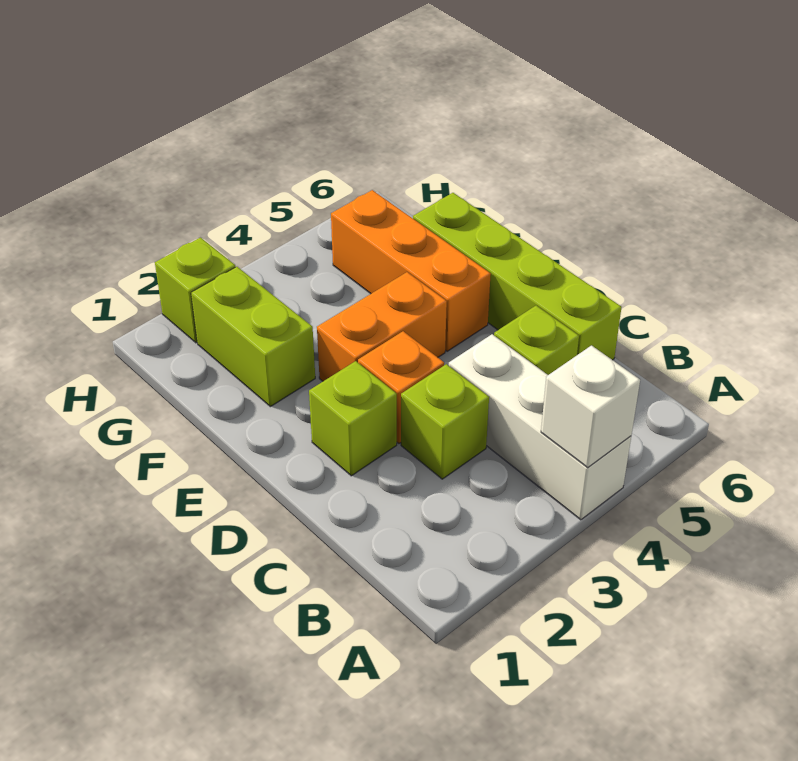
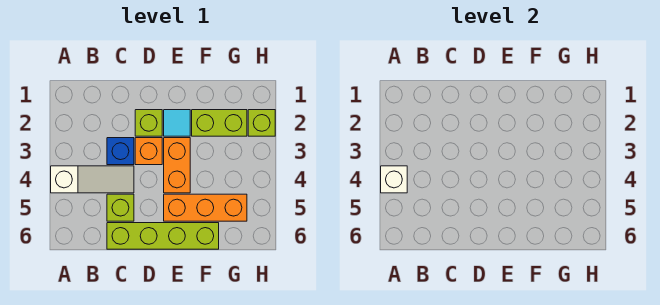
white brick A4:C4 level 1 -> white slope A4:C4 level 1 top A
lime brick C3 level 1 -> blue brick C3 level 1
none -> cyan tile E2 level 1

